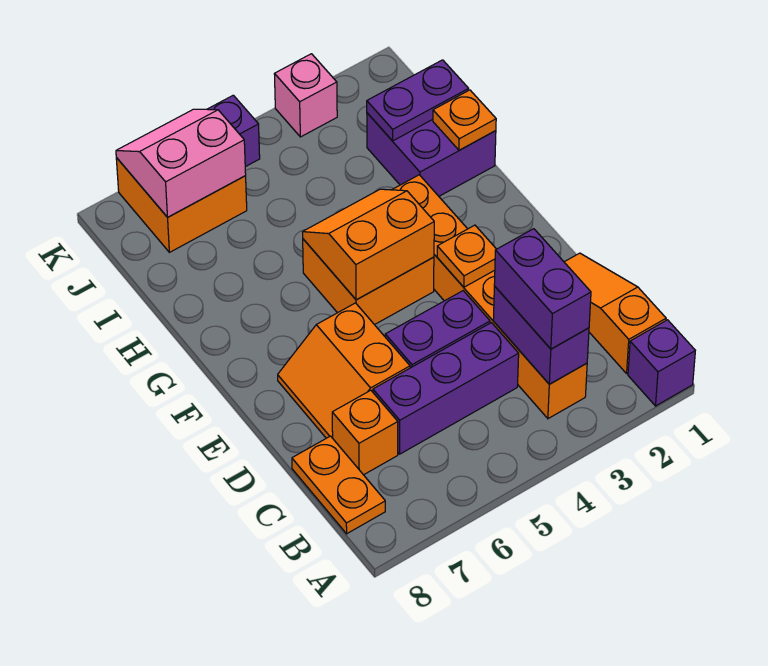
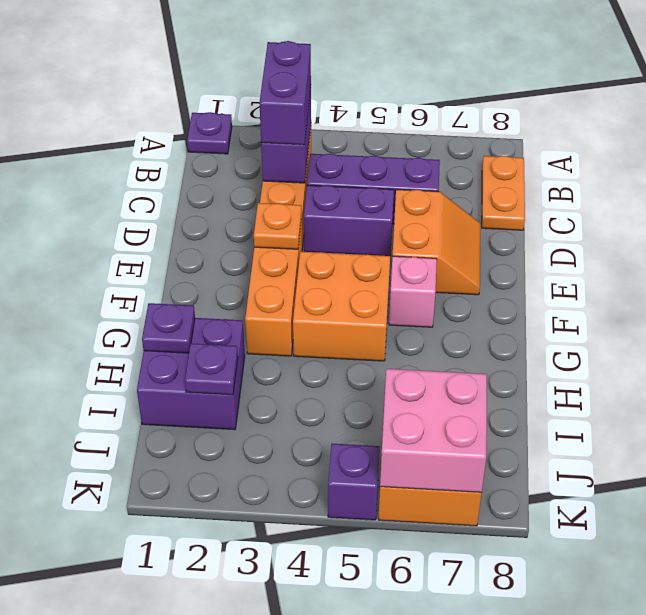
purple brick A1 level 1 -> purple plate A1 level 1
orange slope B1:D1 level 1 top B -> none
orange brick C7 level 1 -> none
orange slope F4:G5 level 2 top F -> none
orange plate H1 level 2 -> purple plate H1 level 2
purple plate I1:I2 level 2 -> purple plate I2 level 2
pink slope J6:K7 level 2 top J -> pink brick J6:K7 level 2
pink brick K3 level 1 -> pink brick F6 level 1

